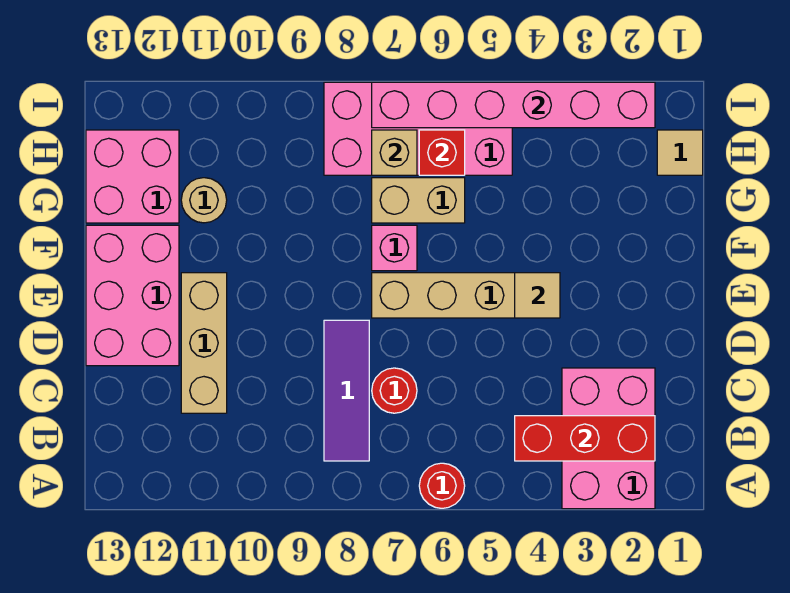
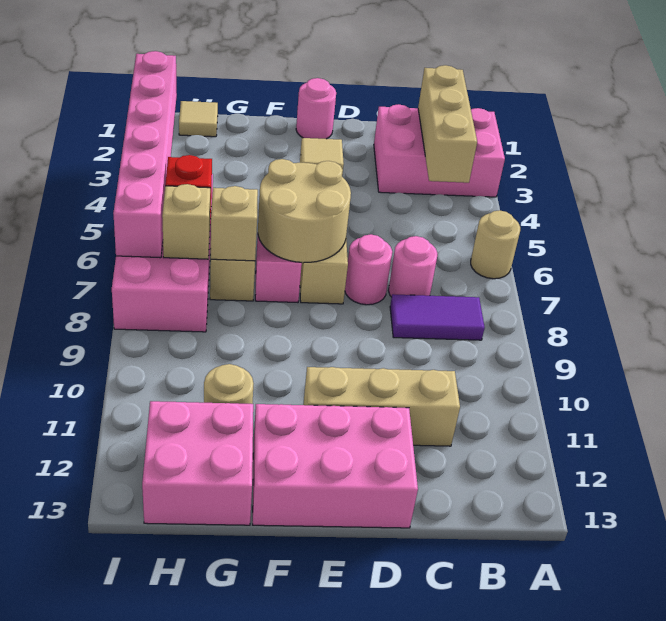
red round brick A6 level 1 -> tan round brick A6 level 1
red brick B2:B4 level 2 -> tan brick B2:B4 level 2
purple tile B8:D8 level 1 -> purple tile B8:C8 level 1
red round brick C7 level 1 -> pink round brick C7 level 1
none -> pink round brick D7 level 1
none -> pink round brick E1 level 1
none -> tan round brick E6:F7 level 2
none -> tan brick G7 level 2

